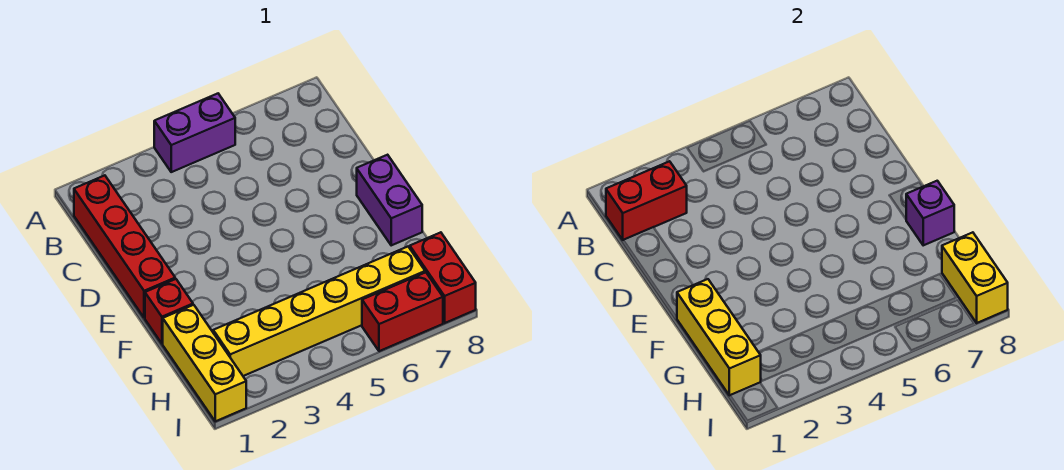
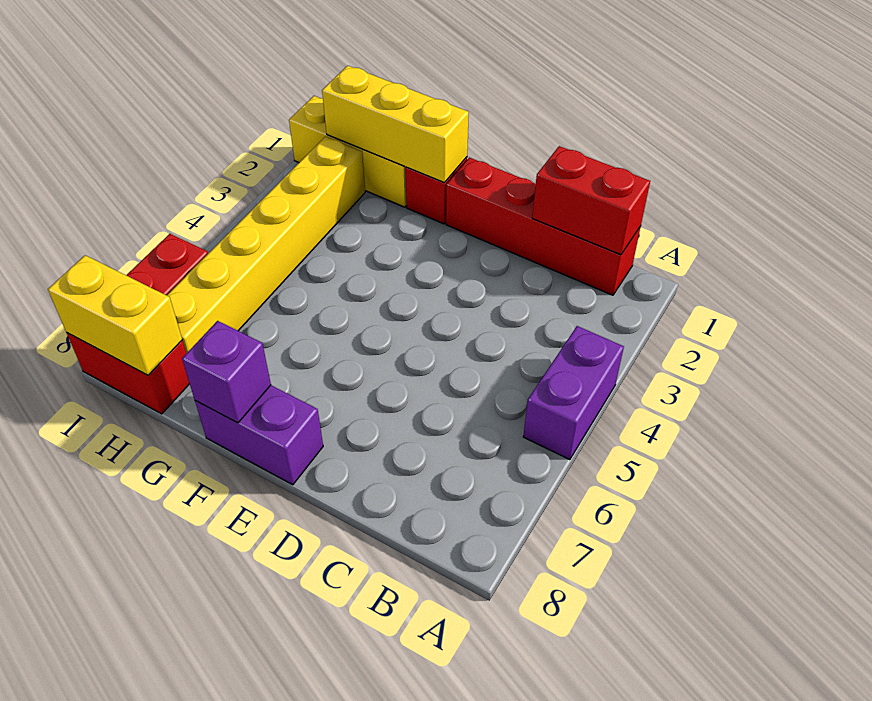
red brick B1:B2 level 2 -> red brick B1:C1 level 2

